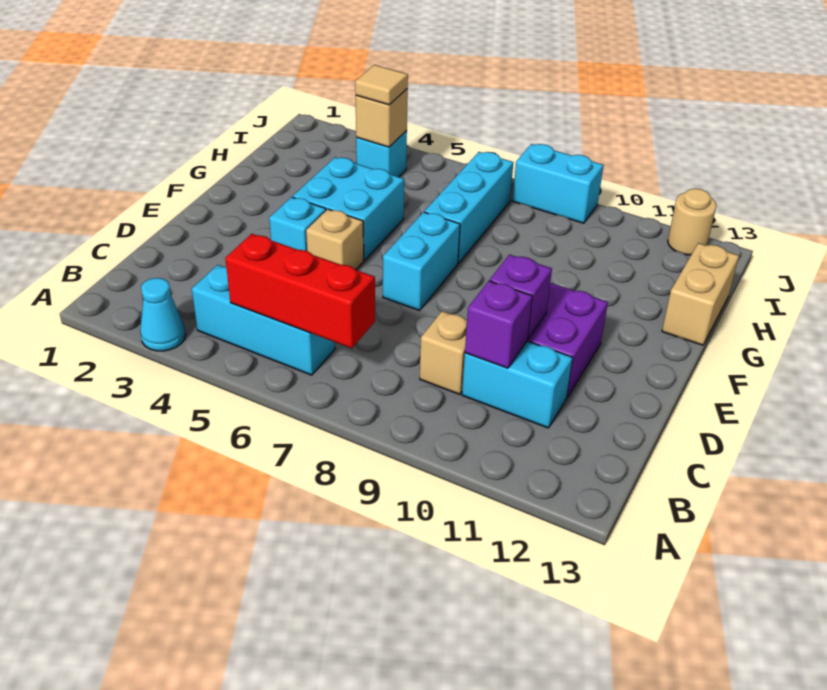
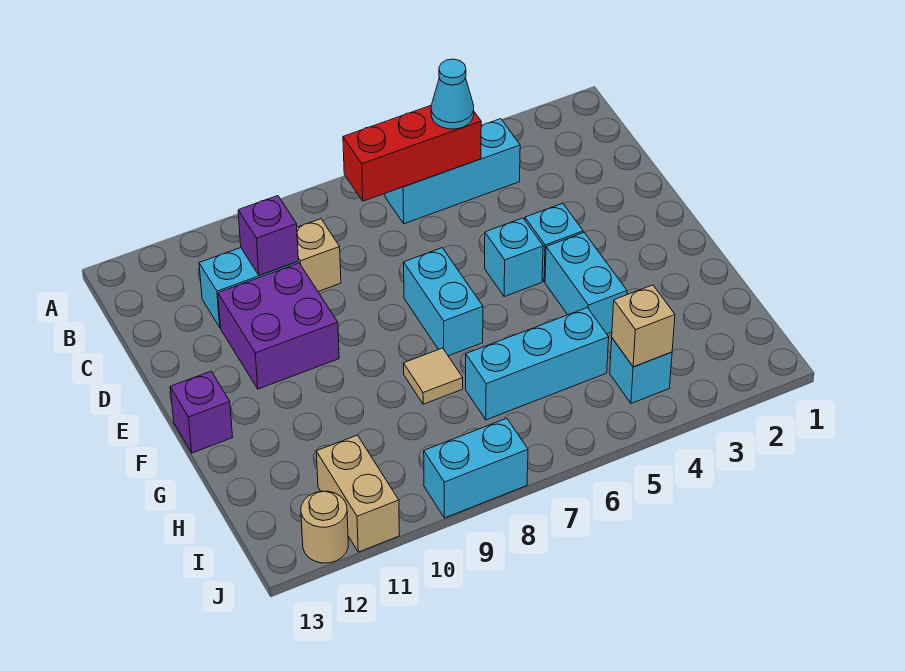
cyan cone A3 level 1 -> cyan cone B5 level 3
purple brick D10 level 2 -> purple brick F13 level 1
tan brick E5 level 1 -> cyan brick E5 level 1
cyan brick F4:G5 level 1 -> cyan brick F4:G4 level 1
cyan brick G7:I7 level 1 -> cyan brick H5:H7 level 1
tan brick G13:H13 level 1 -> tan brick I11:J11 level 1
tan tile I4 level 3 -> tan tile G8 level 1

